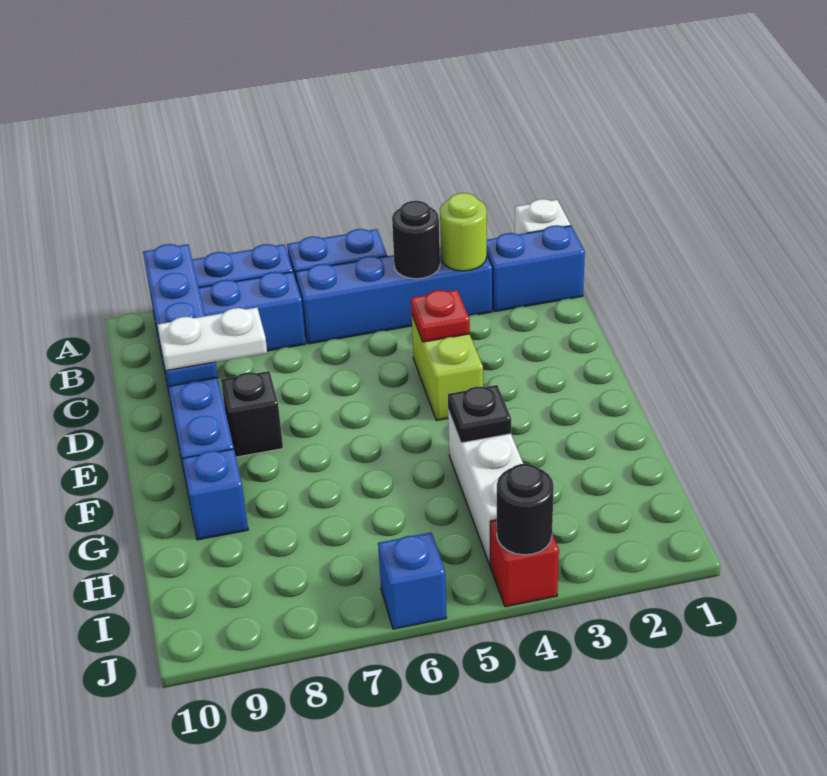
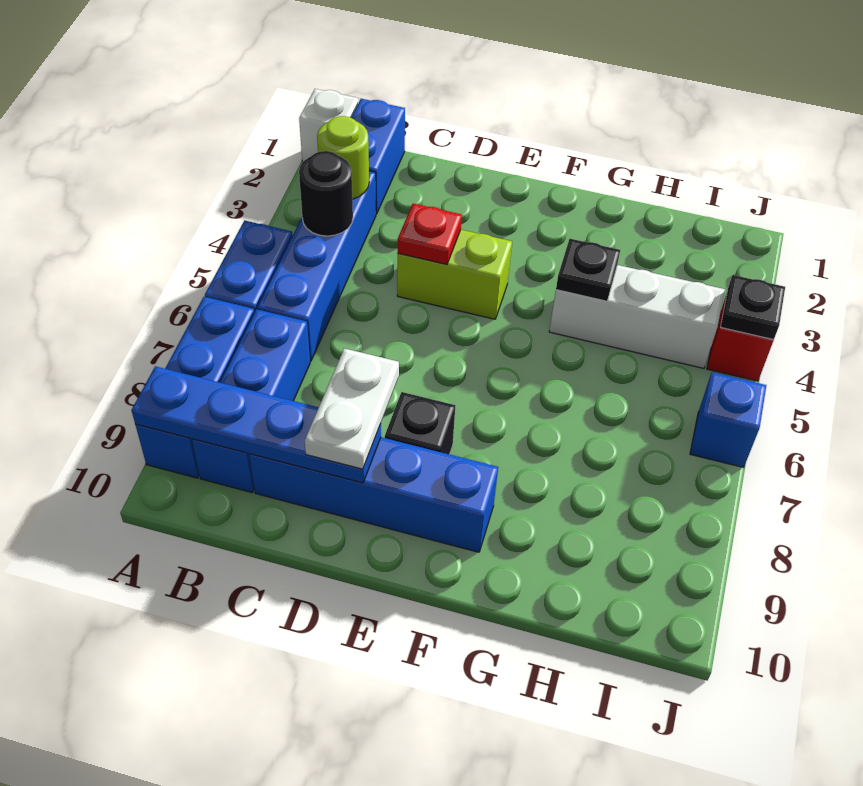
blue brick G9 level 1 -> none
black round brick J4 level 2 -> black plate J4 level 2

